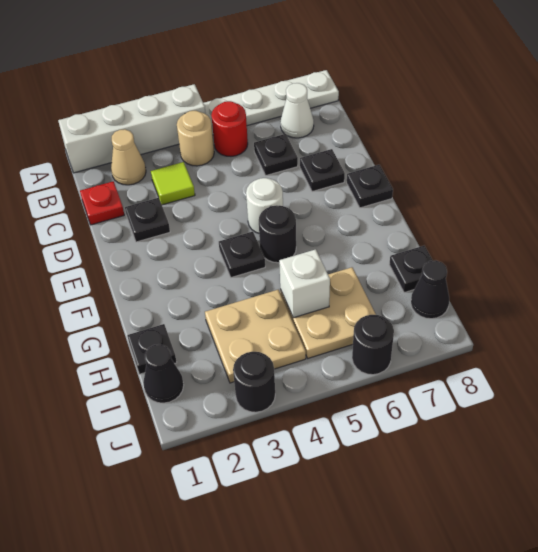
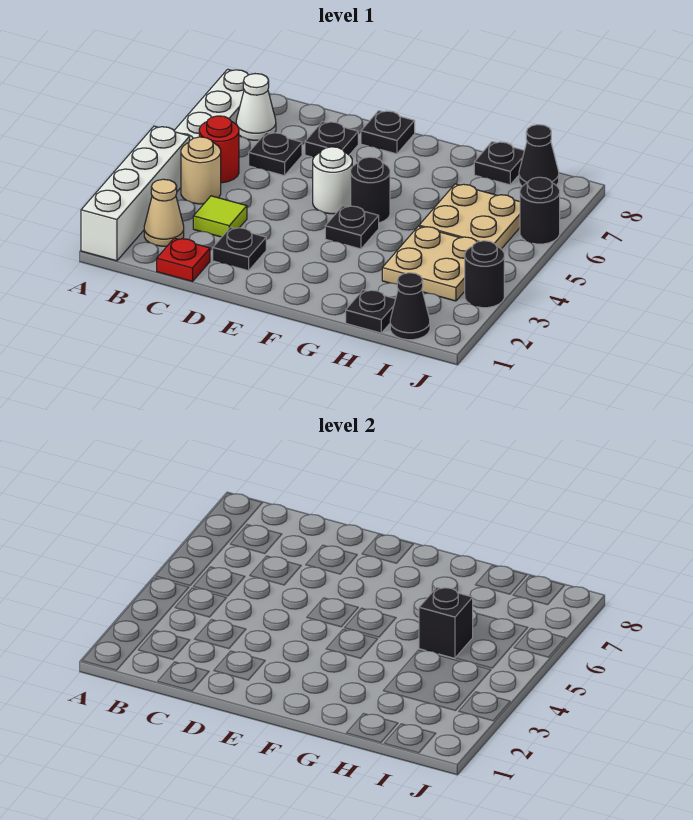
white brick H5 level 2 -> black brick H5 level 2

